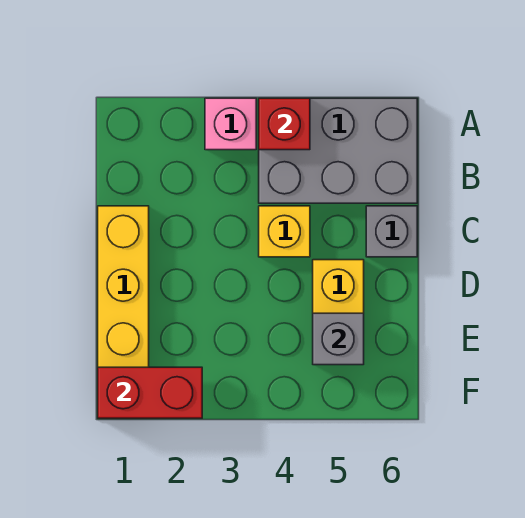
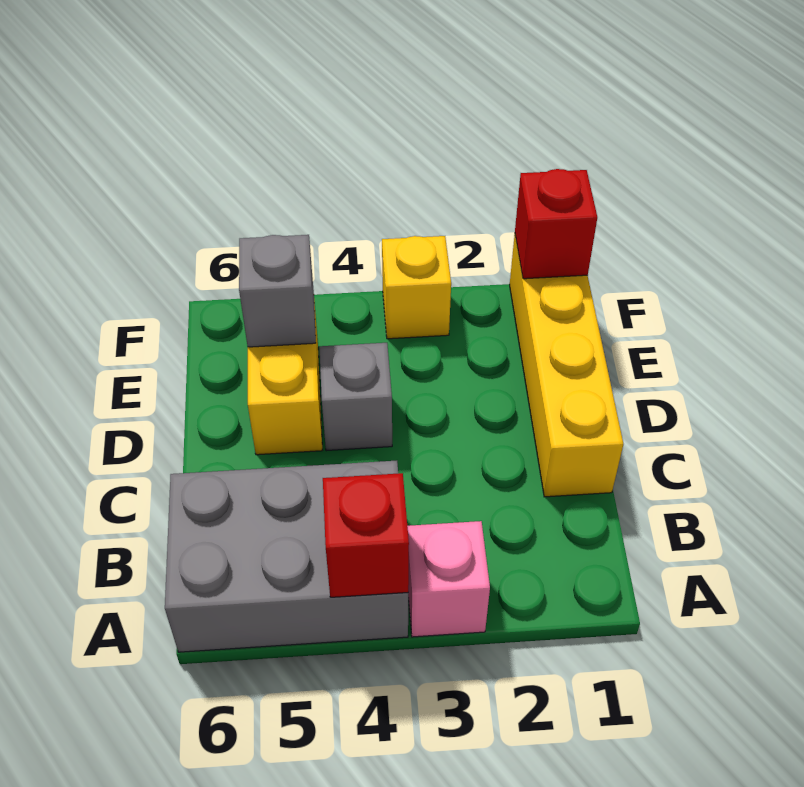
yellow brick C4 level 1 -> yellow brick F3 level 1
grey brick C6 level 1 -> grey brick D4 level 1
red brick F1:F2 level 2 -> red brick F1 level 2

